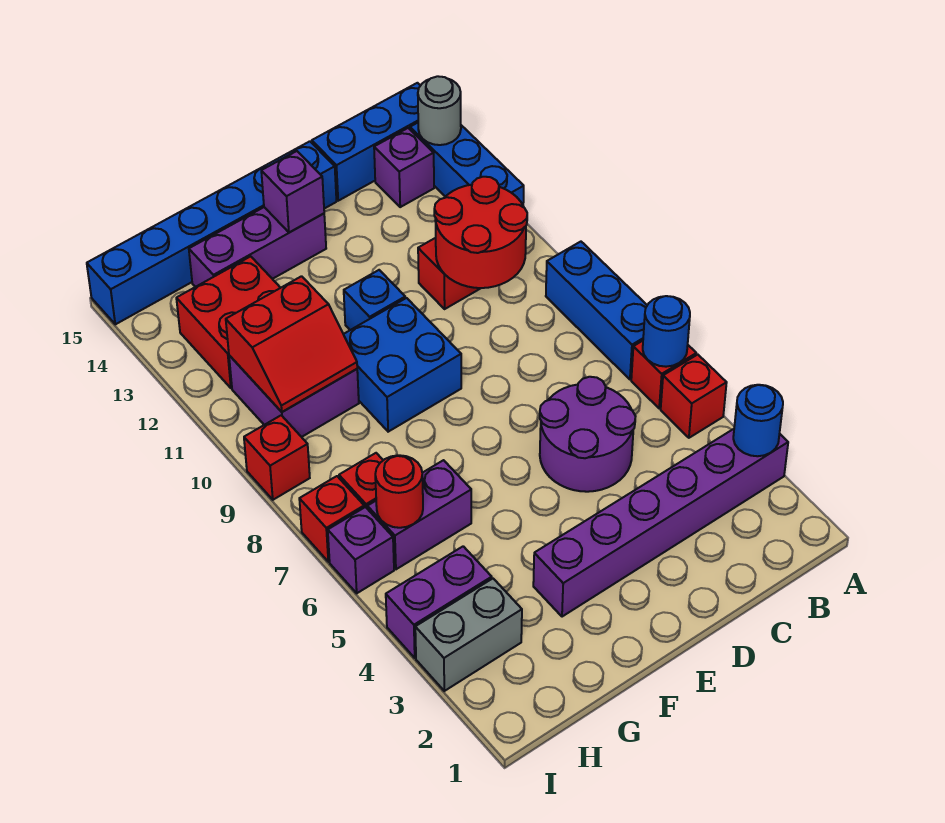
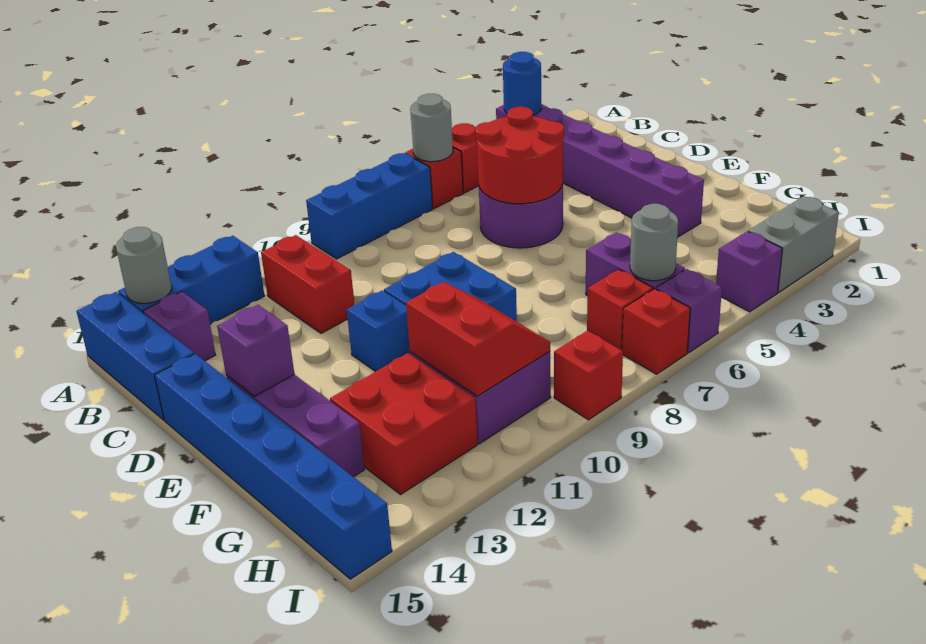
blue round brick A6 level 2 -> grey round brick A6 level 2
red round brick B10:C11 level 2 -> red round brick C5:D6 level 2
grey brick H3:I3 level 1 -> grey brick I2:I3 level 1
purple brick H4:I4 level 1 -> purple brick I4 level 1
red round brick H6 level 2 -> grey round brick H6 level 2

